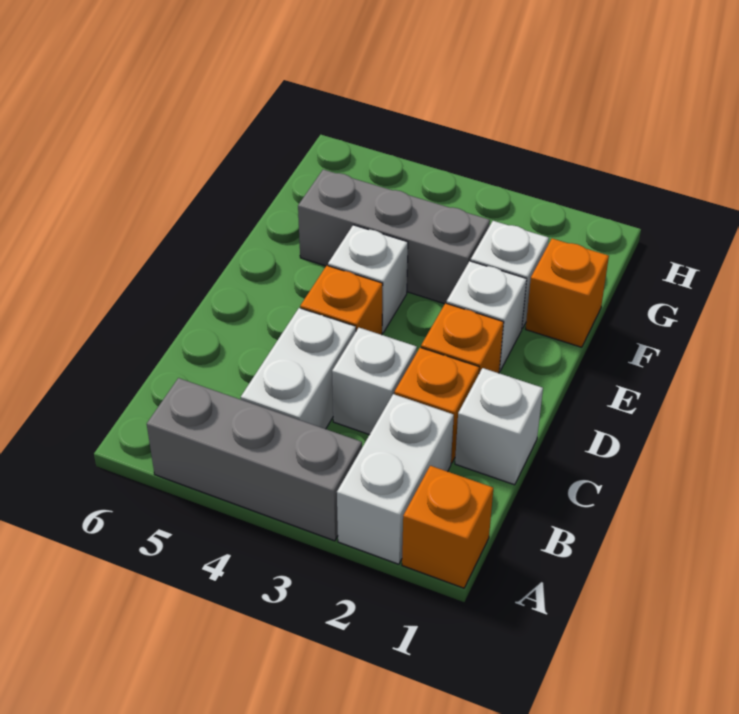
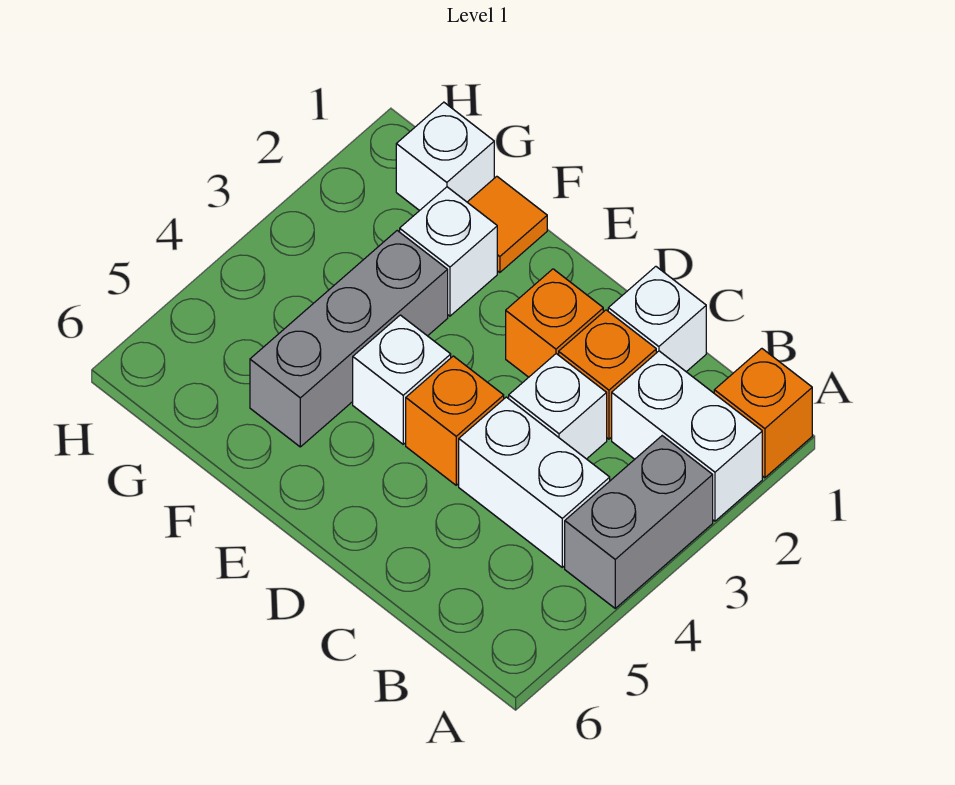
grey brick A3:A5 level 1 -> grey brick A3:A4 level 1
white brick E2 level 1 -> white brick G1 level 1
orange brick F1 level 1 -> orange tile F1 level 1

